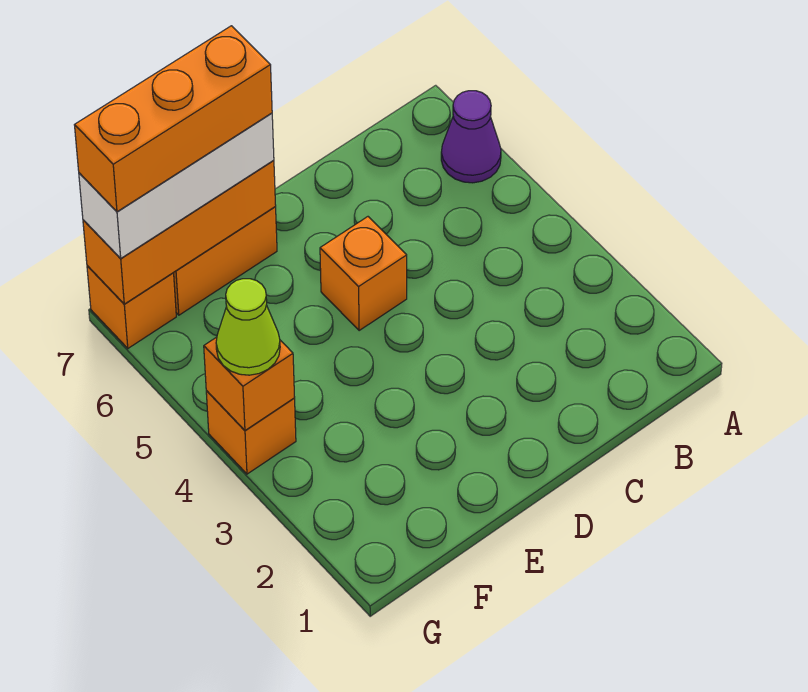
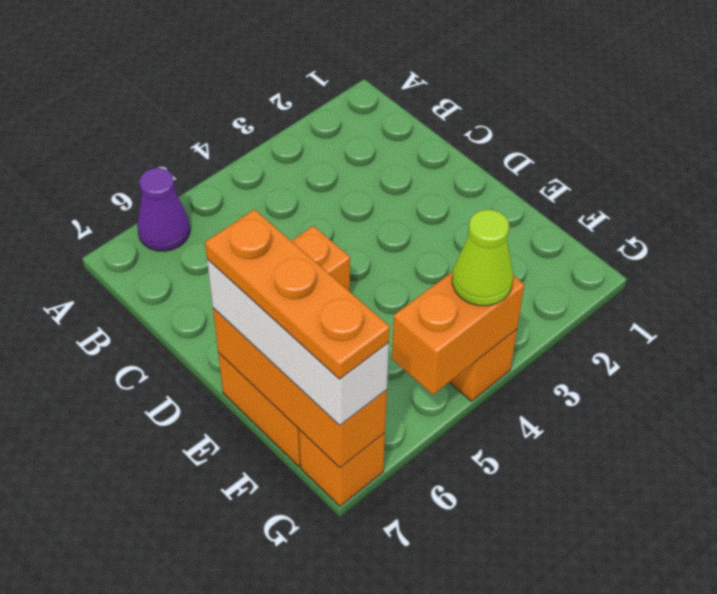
orange brick E7:G7 level 4 -> orange plate E7:G7 level 4
orange brick G4 level 2 -> orange brick G4:G5 level 2

